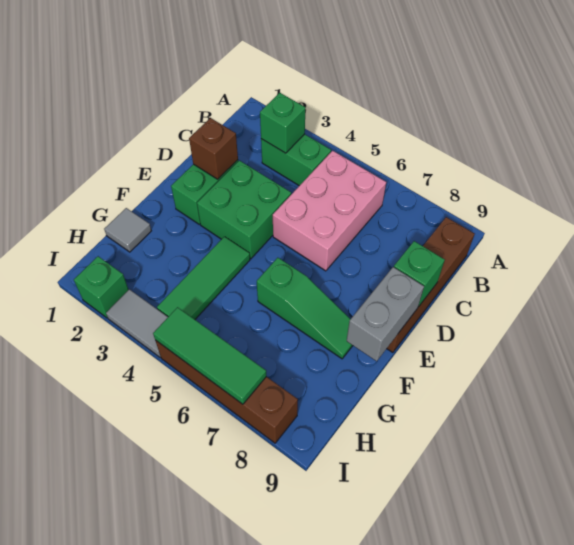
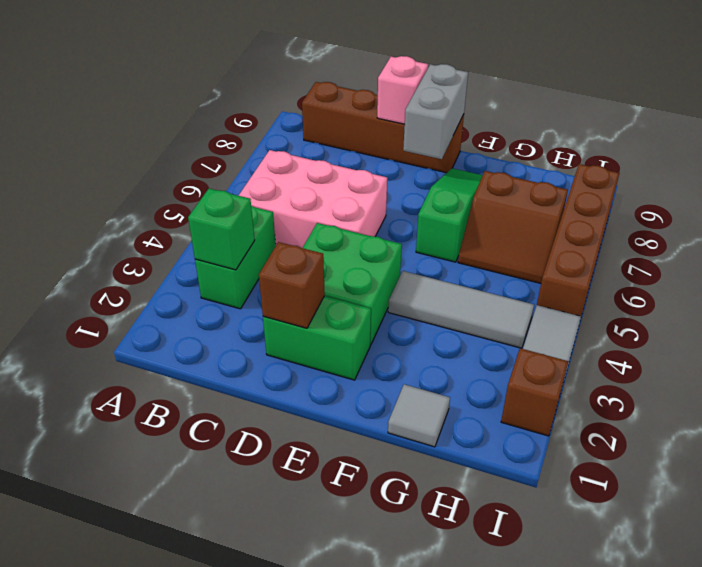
green brick D9 level 2 -> pink brick D9 level 2
grey brick E9:F9 level 2 -> grey brick E8:E9 level 2
green tile F4:H4 level 1 -> grey tile F4:H4 level 1
none -> brown slope G6:H7 level 1 top 7
green brick I2 level 1 -> brown brick I2 level 1
green tile I5:I7 level 2 -> none

